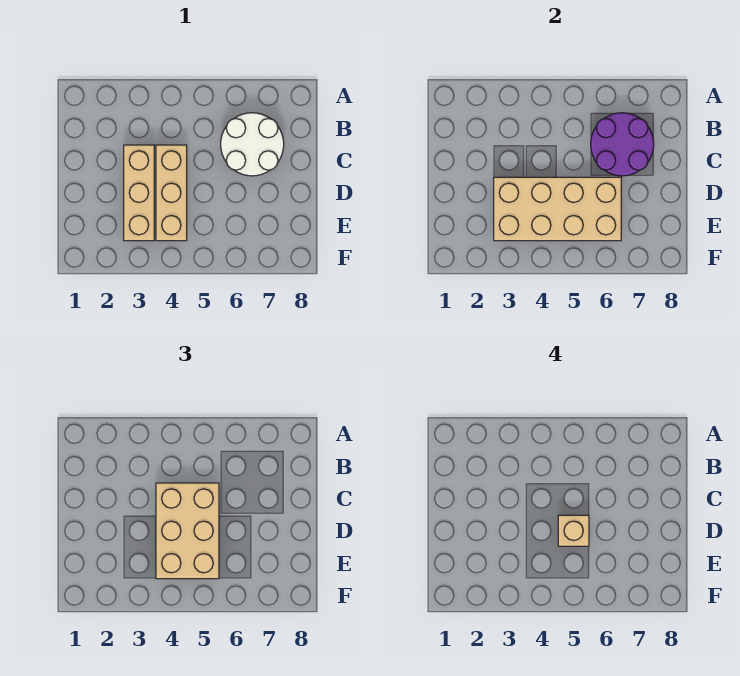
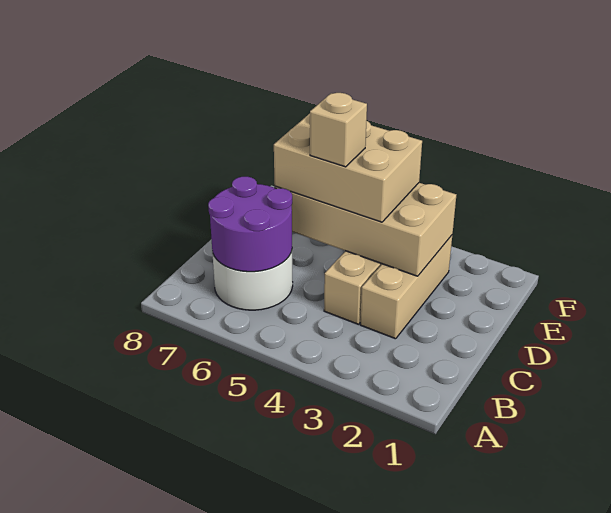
tan brick C4:E5 level 3 -> tan brick D4:E6 level 3

